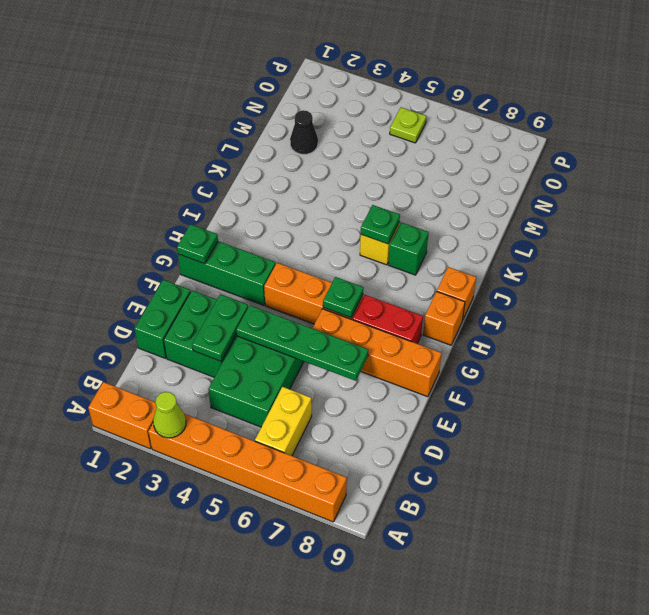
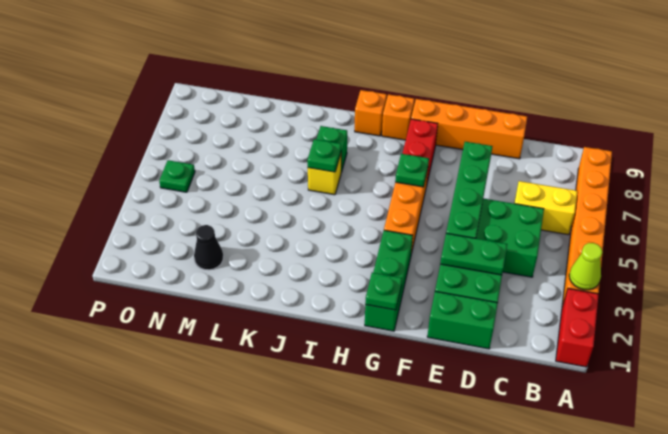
orange brick A1:A2 level 1 -> red brick A1:A2 level 1
orange brick F6:F9 level 1 -> orange brick D9:G9 level 1
lime plate O5 level 1 -> green plate O5 level 1

